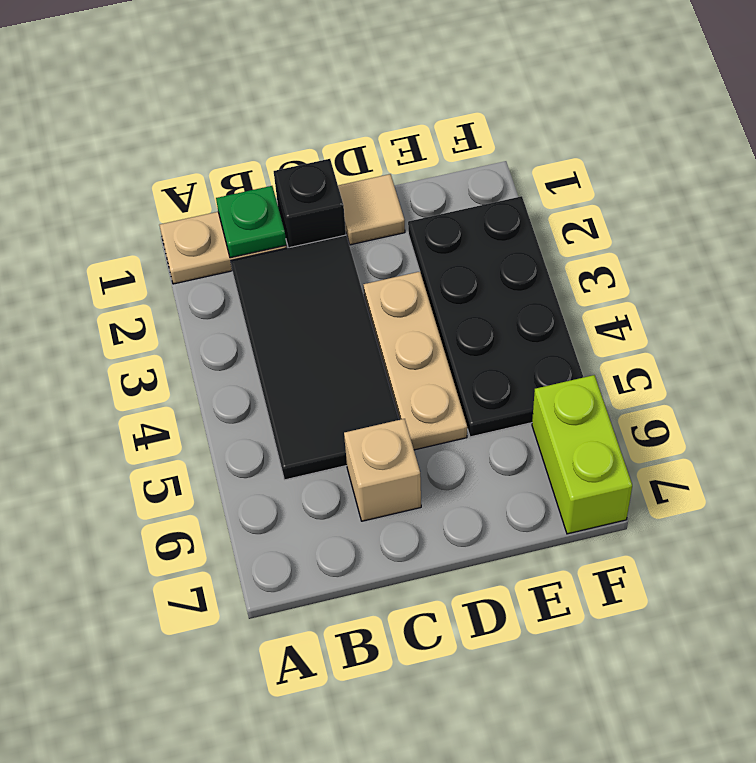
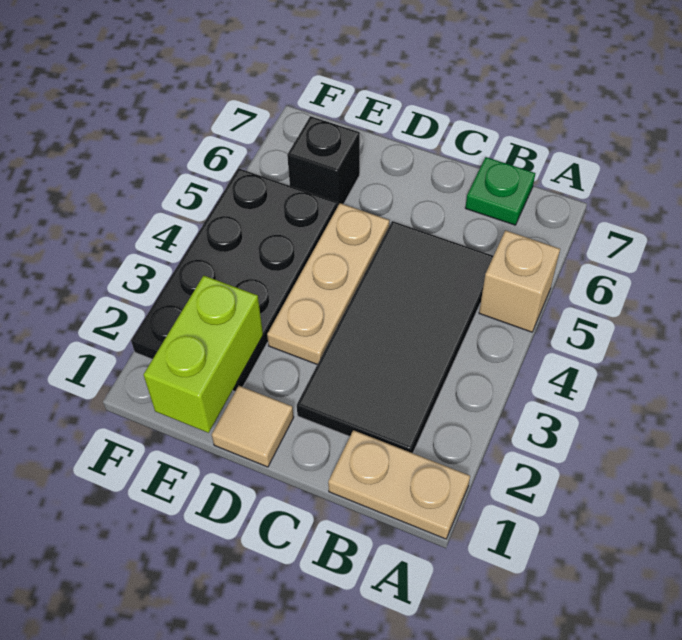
green plate B1 level 2 -> green plate B7 level 1
black brick C1 level 1 -> black brick E6 level 1
tan brick C6 level 1 -> tan brick A5 level 1
lime brick F6:F7 level 1 -> lime brick E1:E2 level 2

